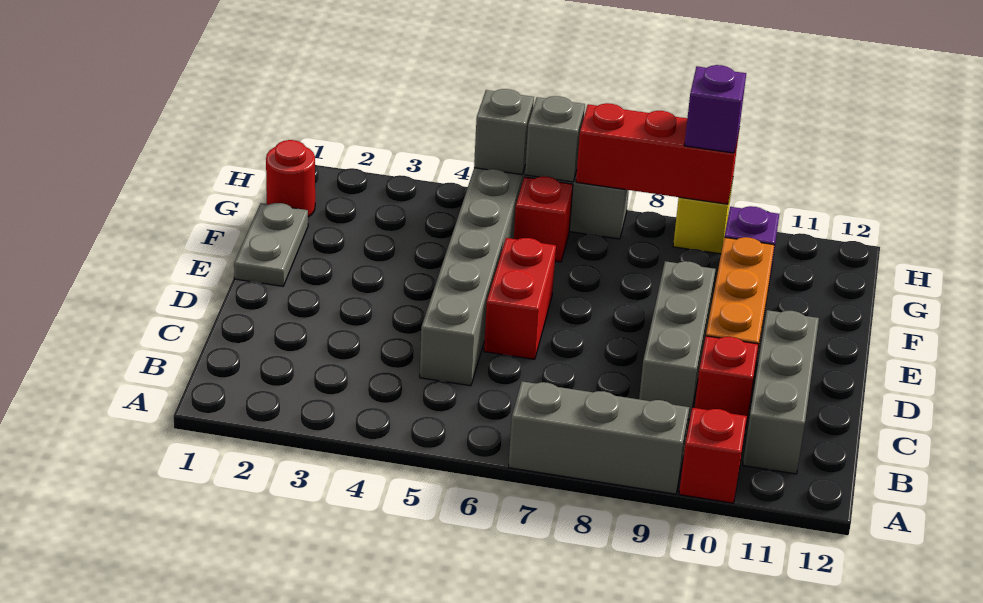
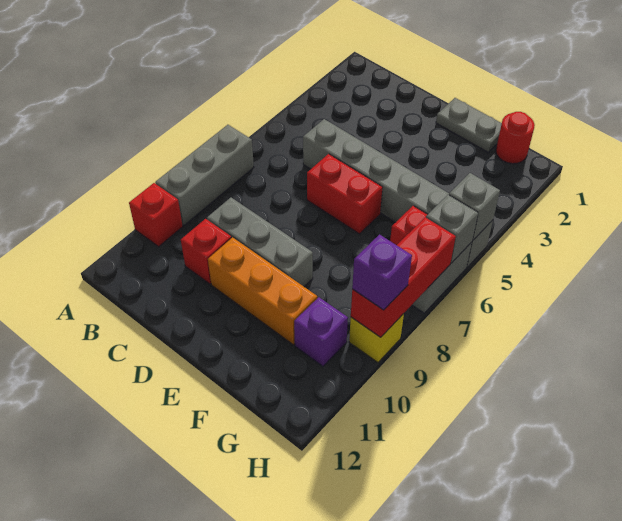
grey brick B11:D11 level 1 -> none

